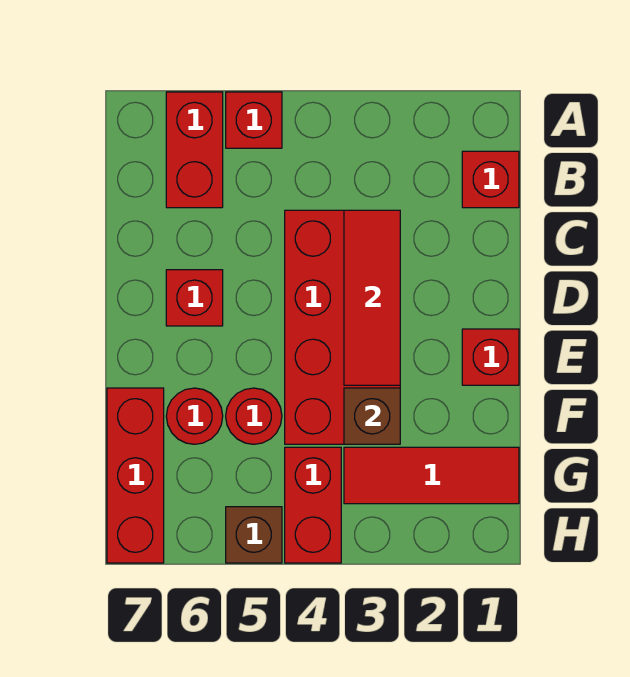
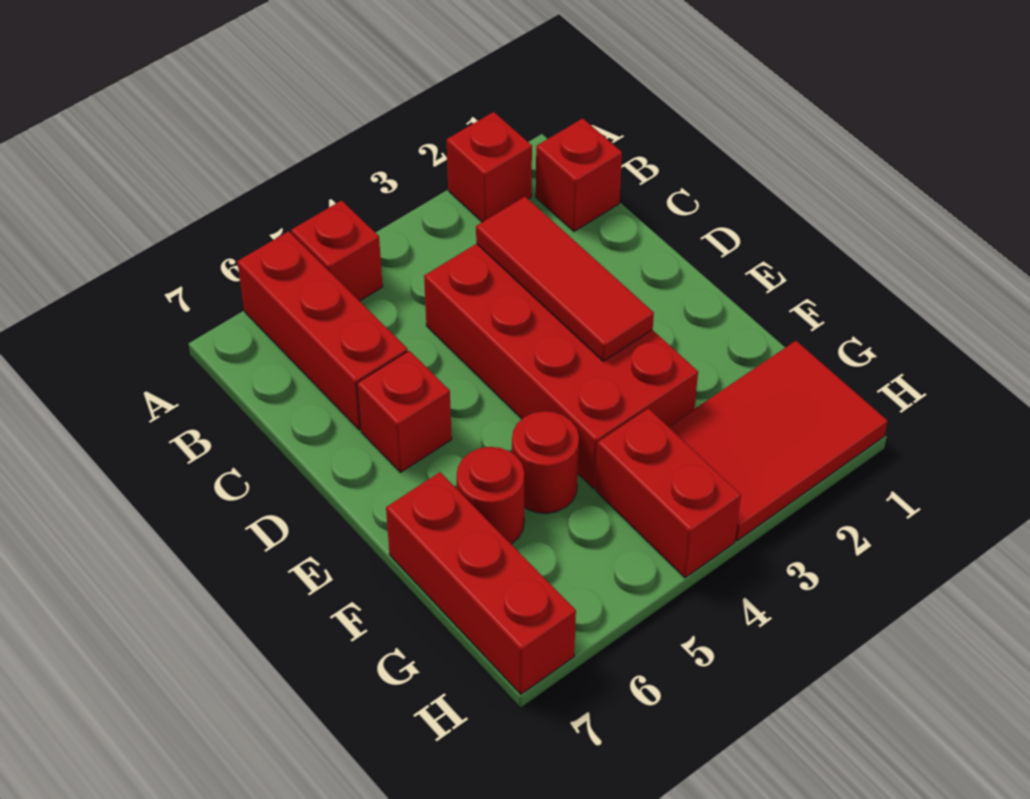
red brick A6:B6 level 1 -> red brick A6:C6 level 1
red brick E1 level 1 -> red brick A2 level 1
brown brick F3 level 2 -> none
red tile G1:G3 level 1 -> red tile G1:H3 level 1
brown brick H5 level 1 -> none

